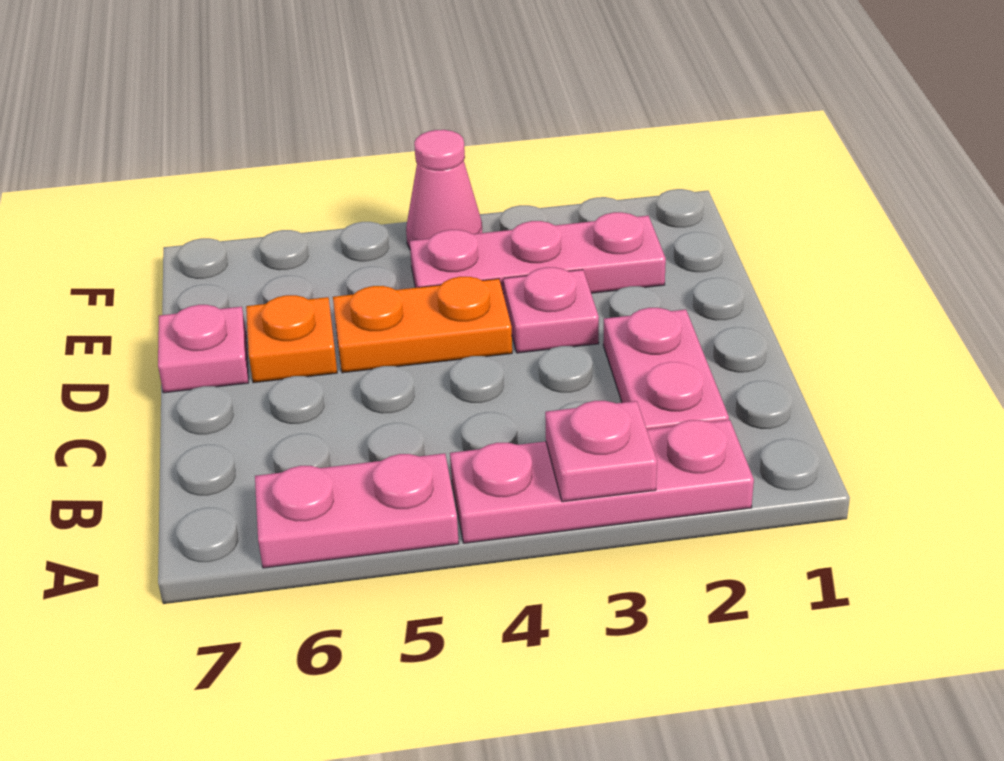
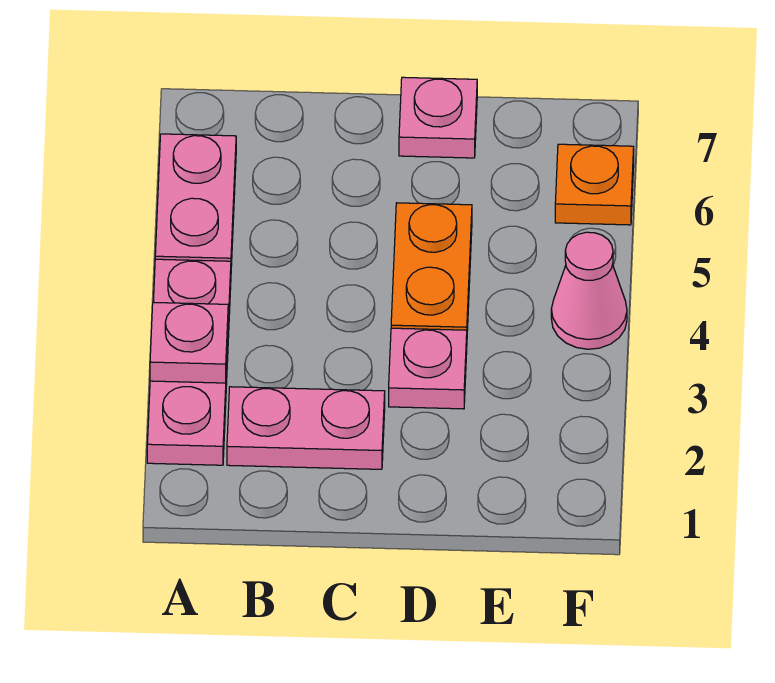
orange plate D6 level 1 -> orange plate F6 level 1
pink plate E2:E4 level 1 -> none

